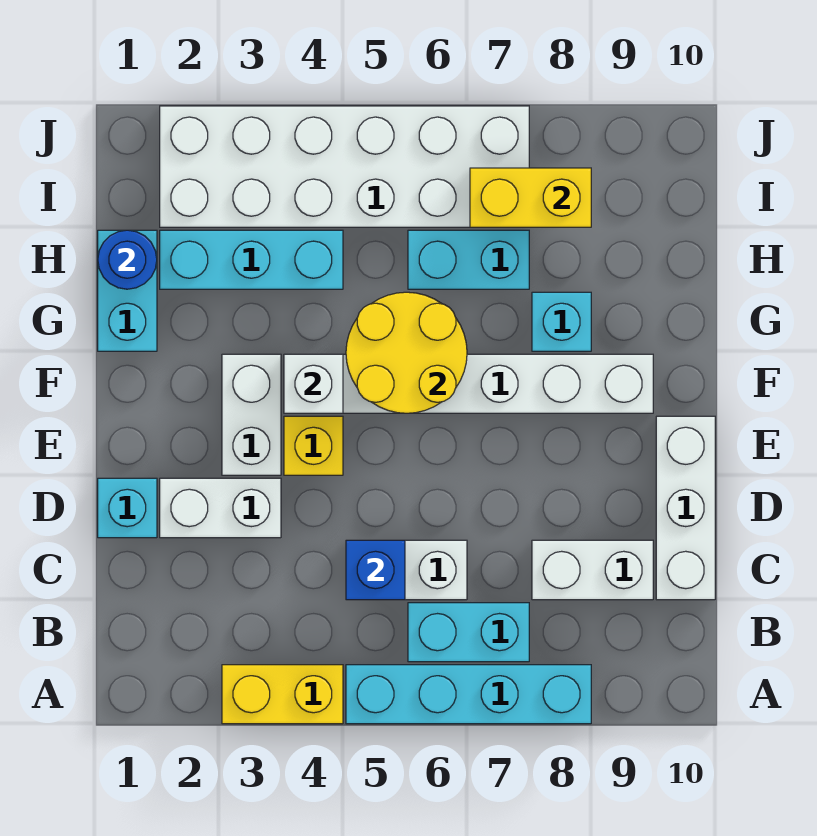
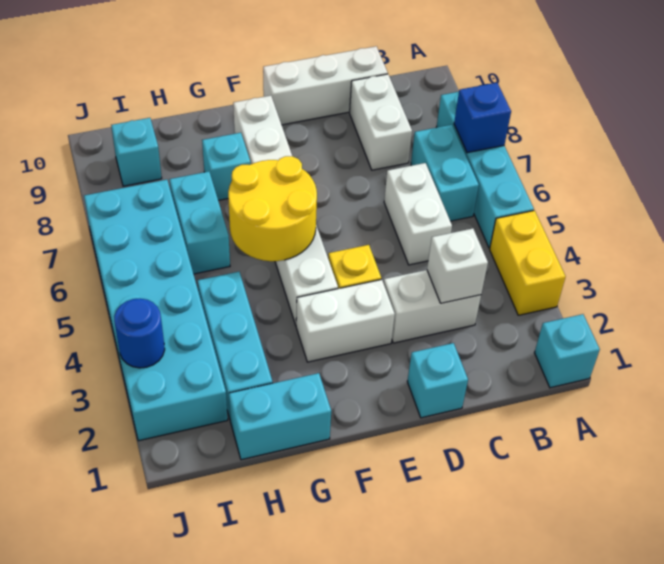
none -> cyan brick A1 level 1
blue brick C5 level 2 -> blue brick A7 level 2
white brick D2:D3 level 1 -> white brick C3:D3 level 1
white brick F4 level 2 -> white brick C3 level 2
blue round brick H1 level 2 -> blue round brick J3 level 2
white brick I2:J7 level 1 -> cyan brick I2:J7 level 1
yellow brick I7:I8 level 2 -> none
none -> cyan brick I9 level 1

